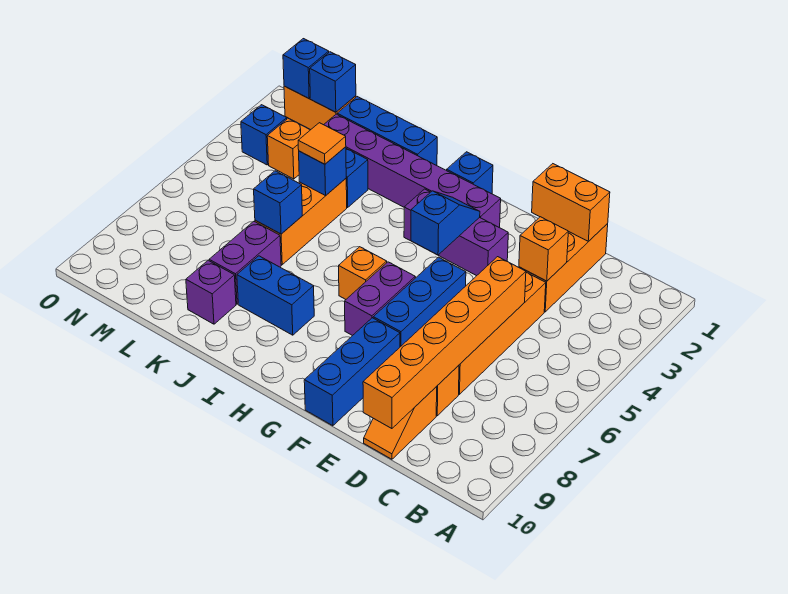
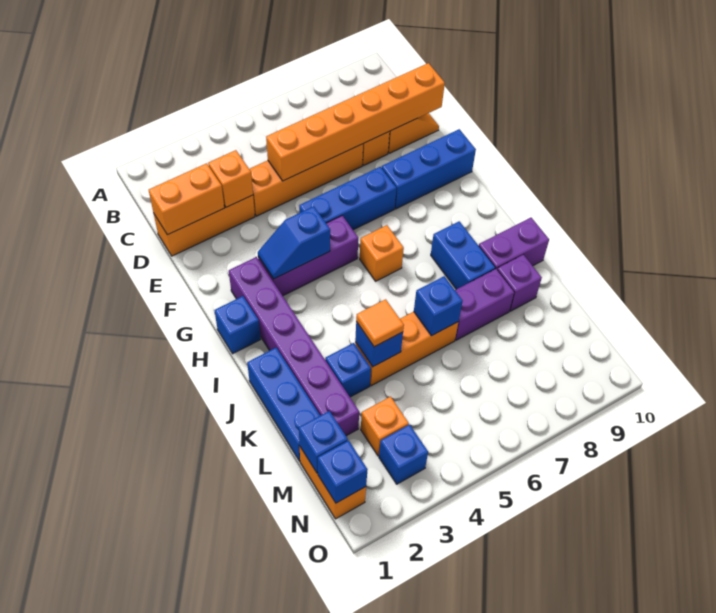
orange brick D1:E1 level 2 -> orange brick D1:D2 level 2
purple brick F3:H3 level 1 -> purple brick G3:G5 level 1
purple brick G6:G7 level 1 -> purple brick J9:J10 level 1

